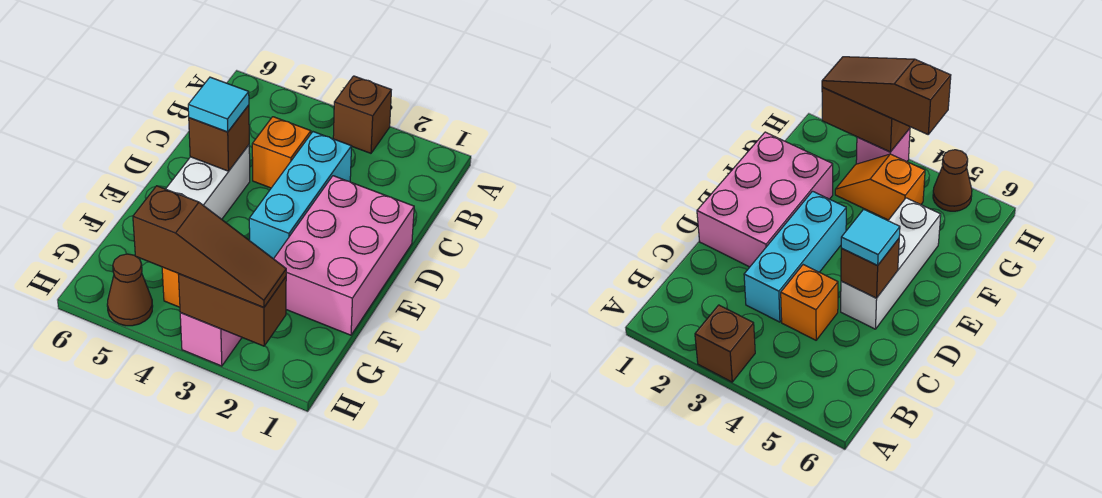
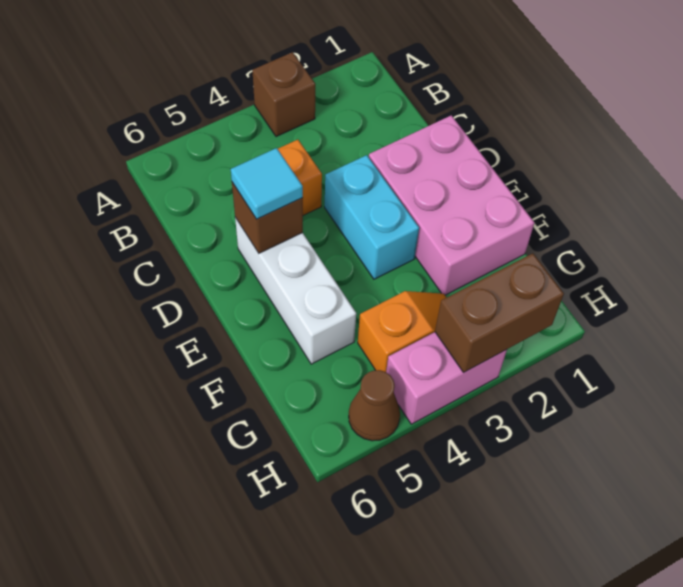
cyan brick C3:E3 level 1 -> cyan brick D3:E3 level 1
brown slope H2:H4 level 3 top 4 -> none
pink brick H3 level 1 -> pink brick H3:H4 level 1

